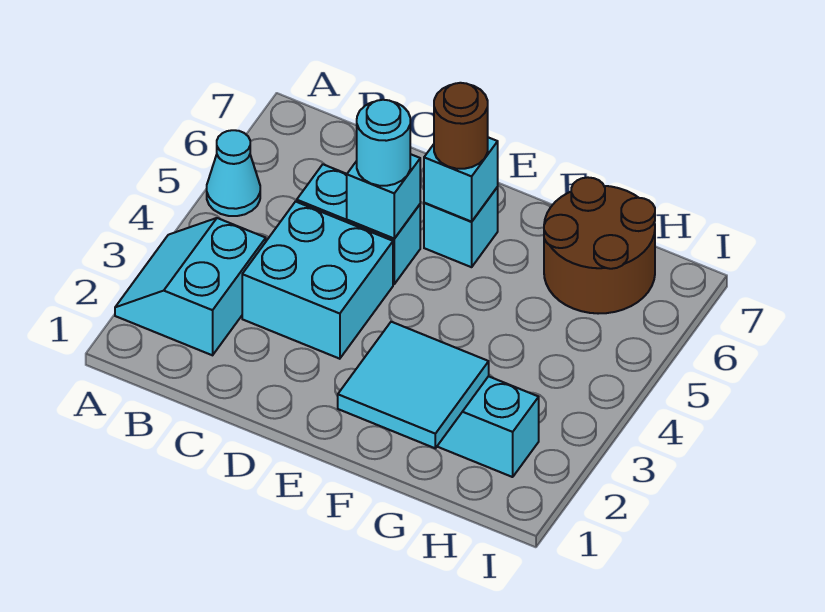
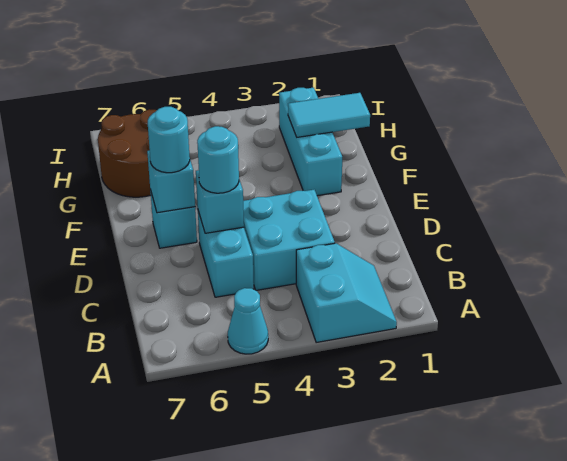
cyan slope A2:B3 level 1 top B -> cyan slope A2:B3 level 1 top 3
brown round brick E6 level 3 -> cyan round brick E6 level 3
cyan tile F1:G2 level 2 -> cyan tile G1:G2 level 2

